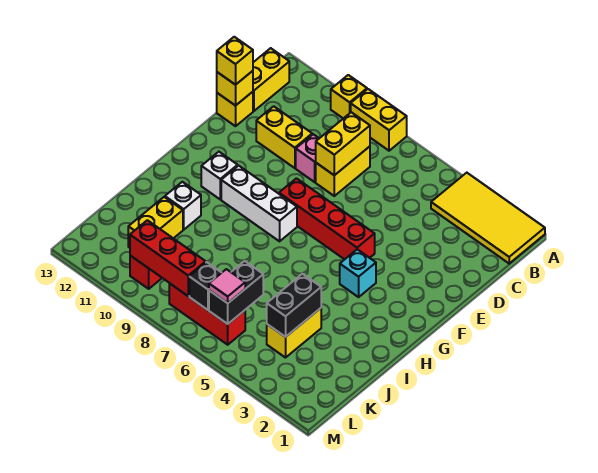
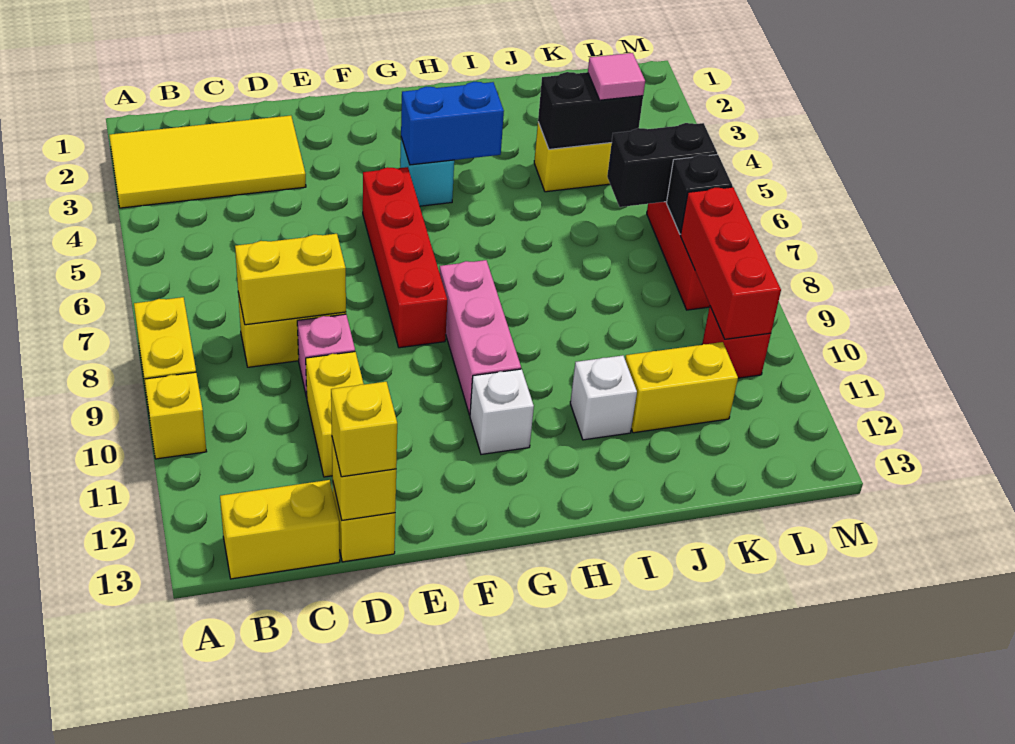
yellow tile A1:B4 level 1 -> yellow tile A2:D3 level 1
none -> blue brick G4:H4 level 2
white brick G8:G10 level 1 -> pink brick G8:G10 level 1
pink tile L6 level 3 -> pink tile K4 level 3

